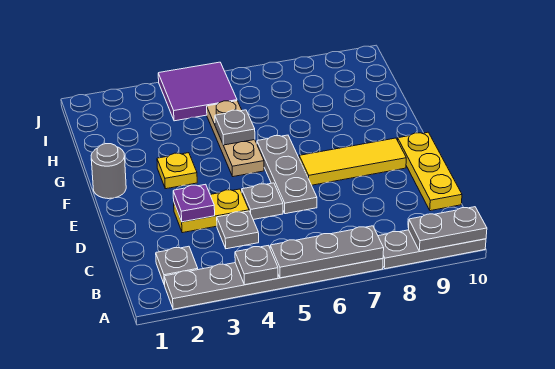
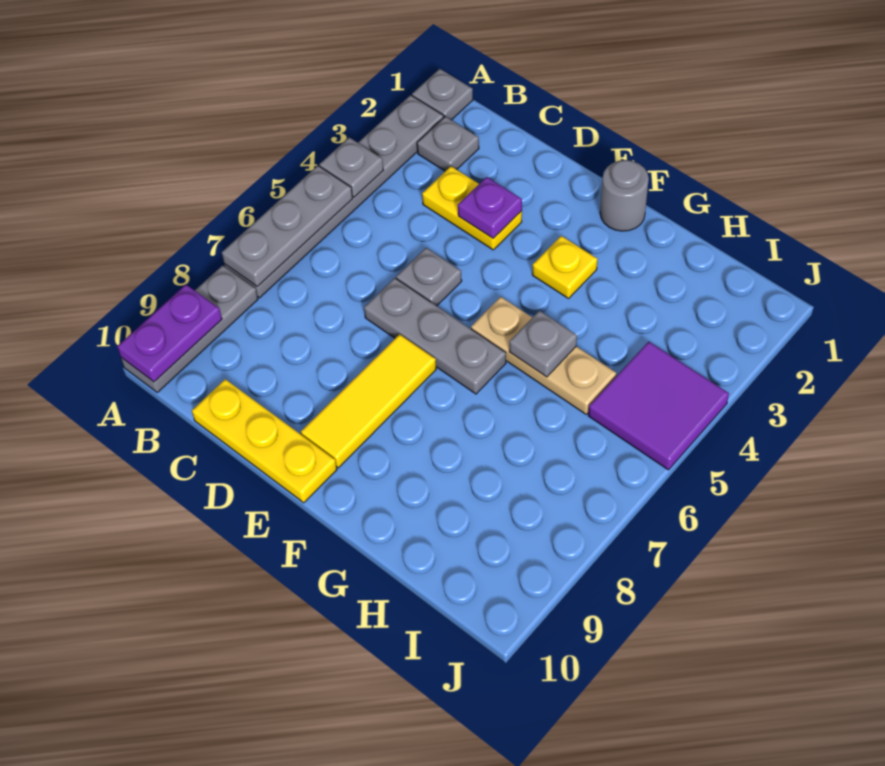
grey plate A9:A10 level 2 -> purple plate A9:A10 level 2
grey plate C4 level 1 -> grey plate A1 level 1
yellow plate D3:D4 level 1 -> yellow plate C3:D3 level 1

